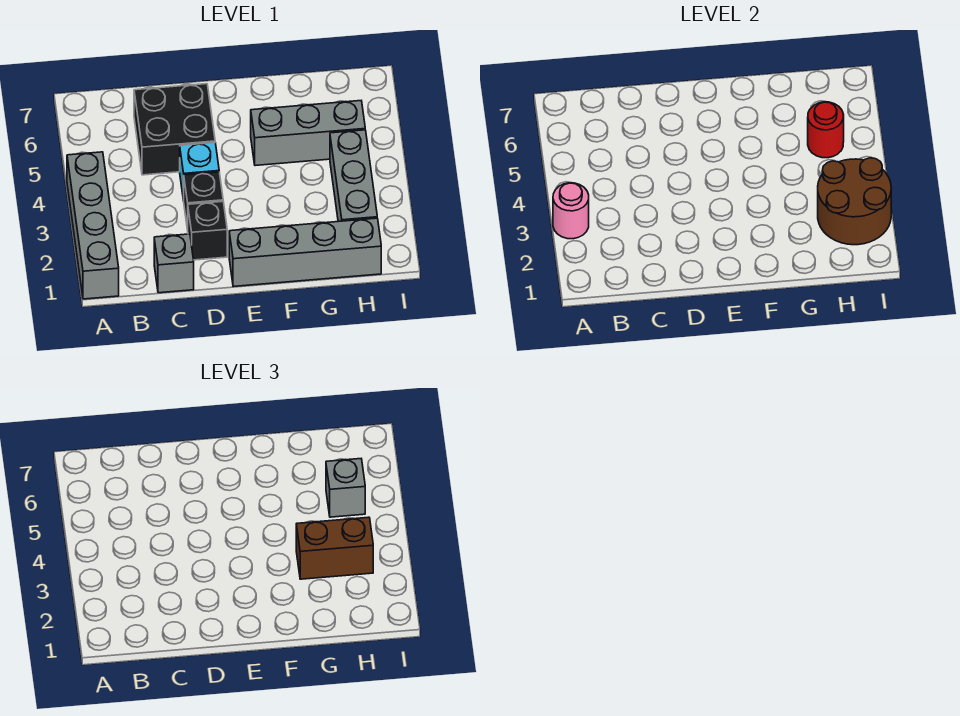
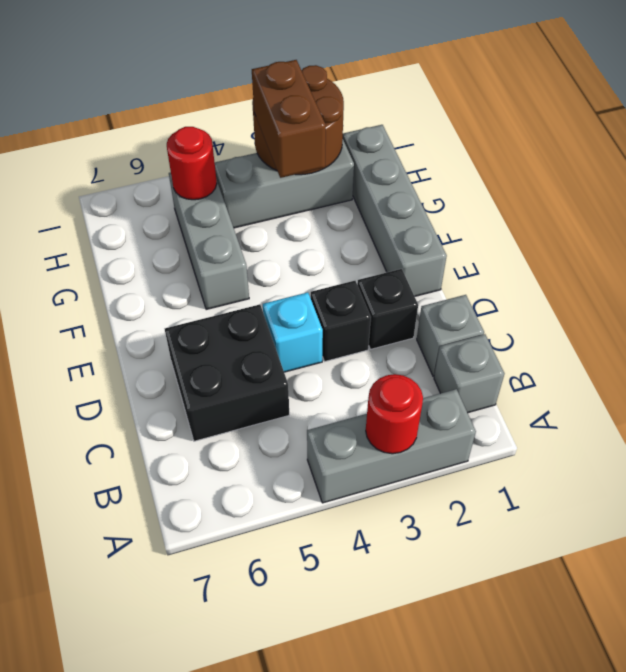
grey brick A1:A4 level 1 -> grey brick A2:A4 level 1
pink round brick A3 level 2 -> red round brick A3 level 2
grey brick H5 level 3 -> grey brick B1 level 1

